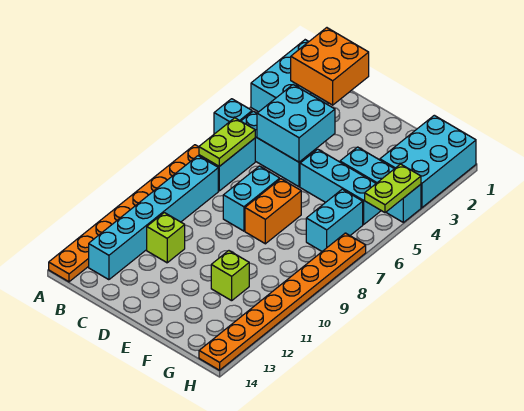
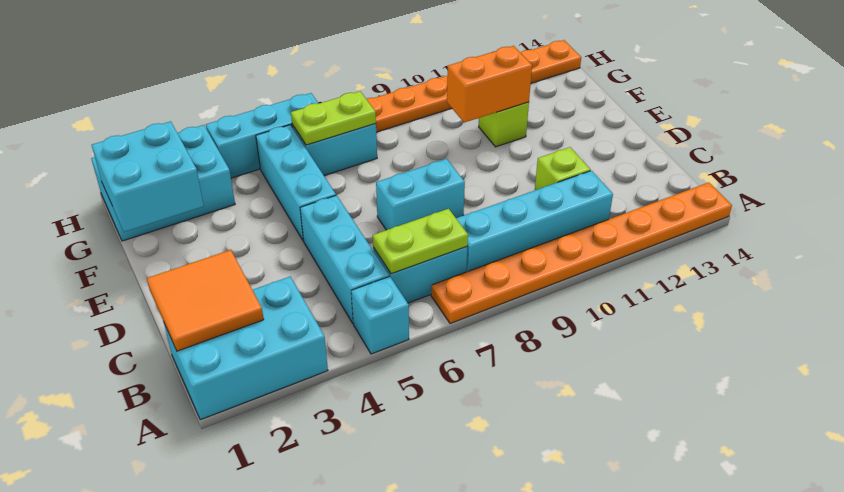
orange brick B1:C2 level 2 -> orange tile B1:C2 level 2
cyan brick B8:B13 level 1 -> cyan brick B8:B11 level 1
cyan brick C4:D5 level 2 -> cyan brick F1:G2 level 2
orange brick E7:E8 level 1 -> orange brick F10:F11 level 2
cyan brick F4:H4 level 1 -> cyan brick H4:H6 level 1
lime plate H4:H5 level 2 -> lime plate G6:G7 level 2

